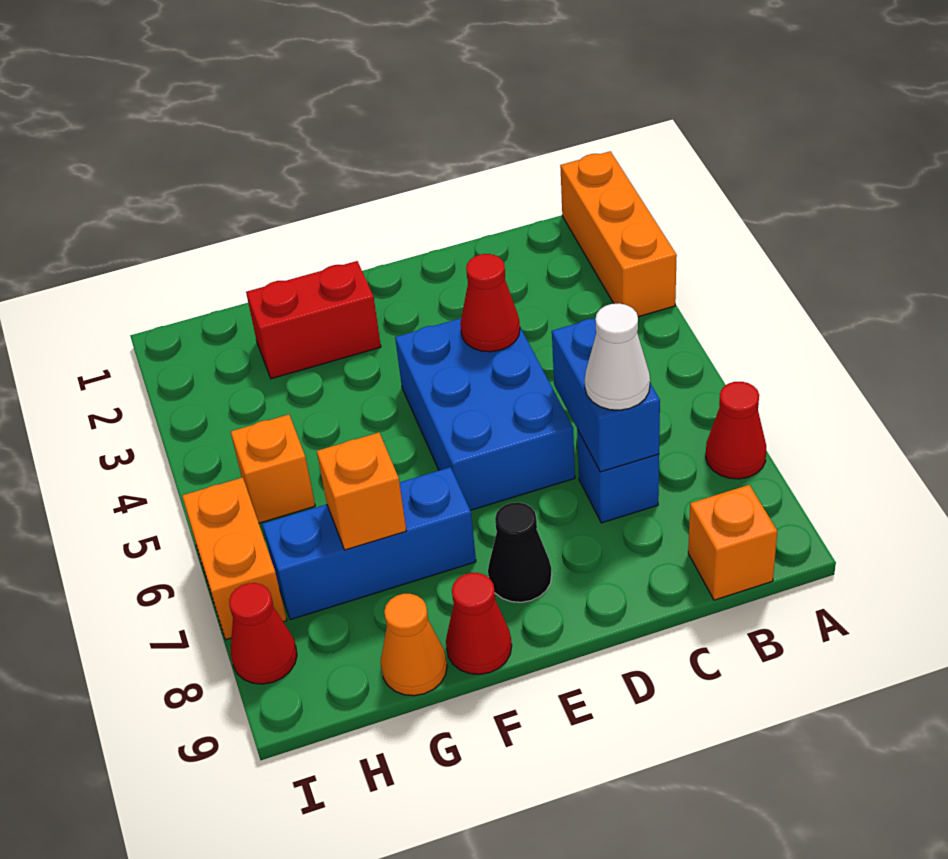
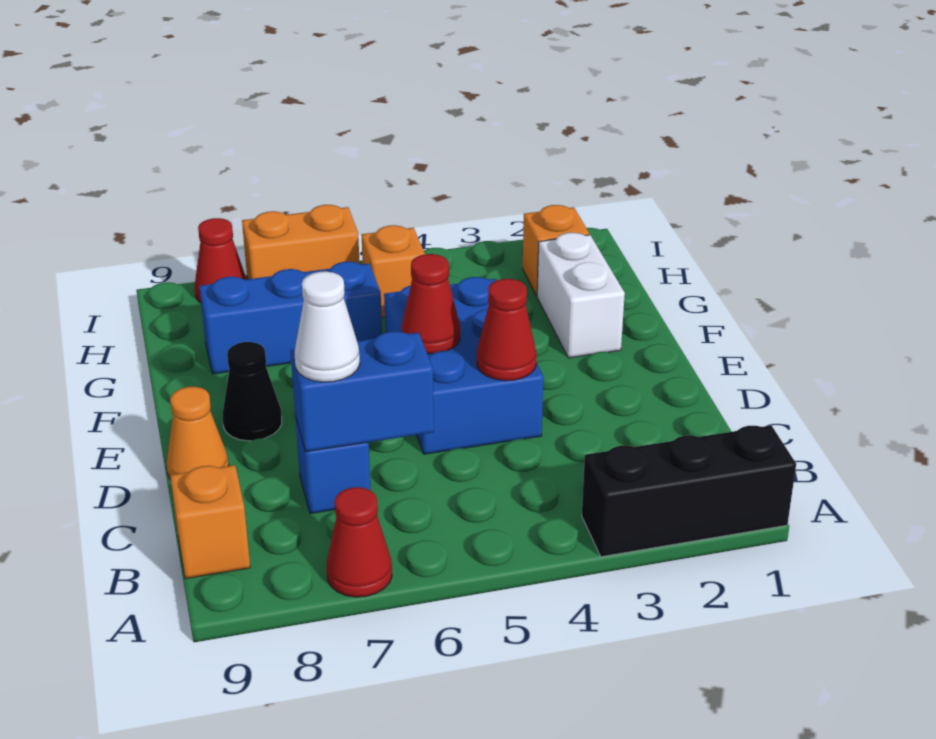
orange brick A1:A3 level 1 -> black brick A1:A3 level 1
blue brick D4:E6 level 1 -> blue brick D4:F5 level 1
red brick F2:G2 level 1 -> white brick F2:G2 level 1
blue brick F7:H7 level 1 -> blue brick G6:G8 level 1
red cone F9 level 1 -> red cone E5 level 2
orange brick G7 level 2 -> orange brick H2 level 1
orange cone G9 level 1 -> orange cone D9 level 1

